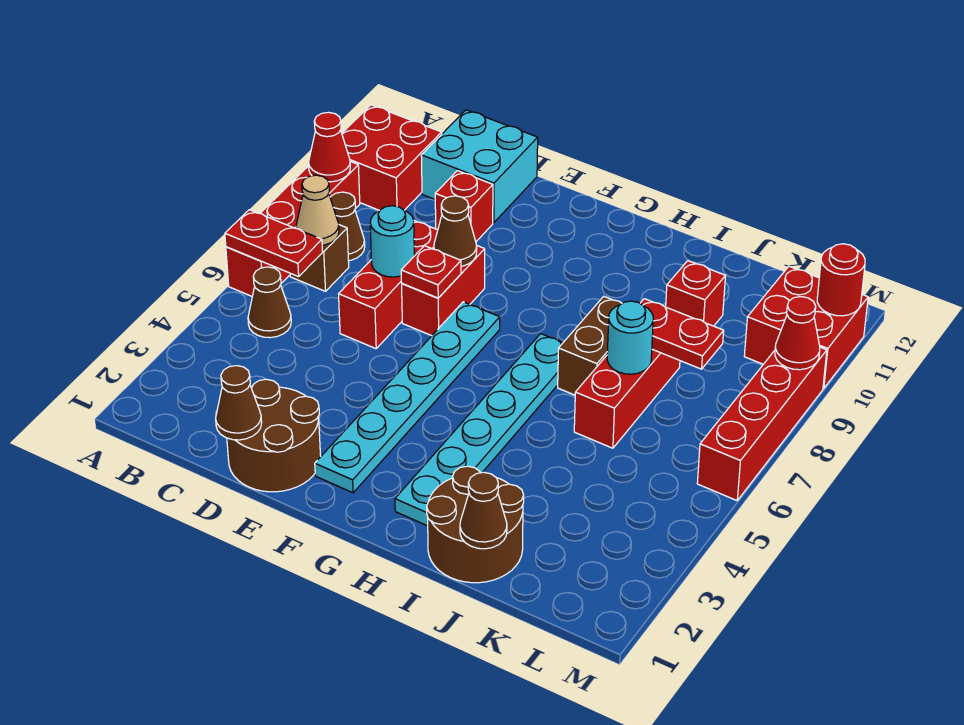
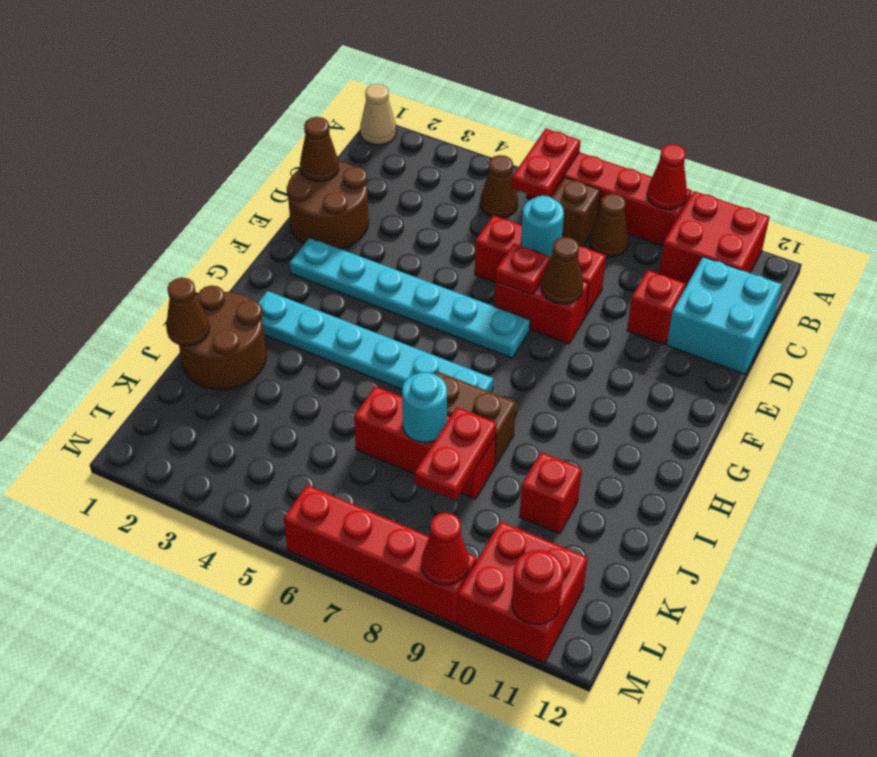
tan cone B7 level 2 -> tan cone A1 level 1

